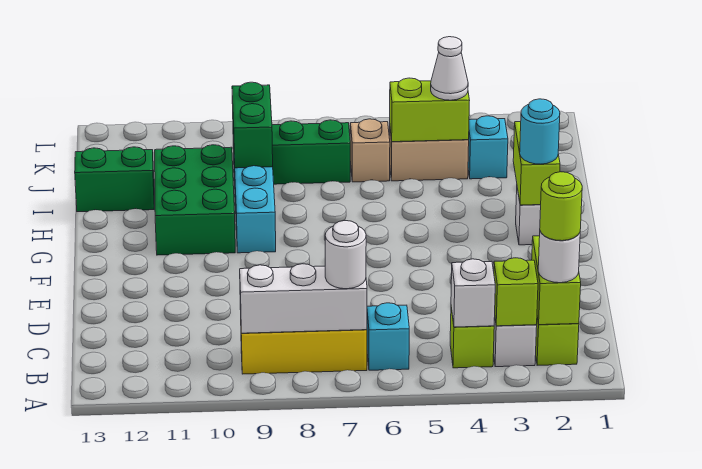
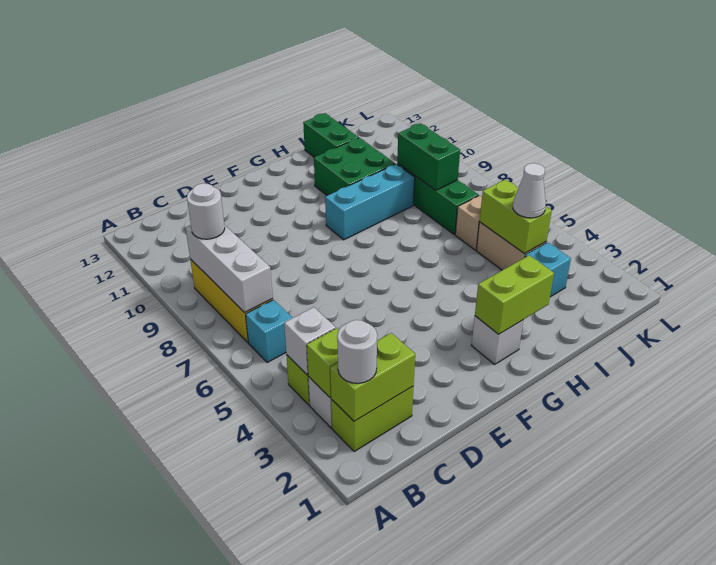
lime round brick B2 level 4 -> none
white round brick B7 level 3 -> white round brick B9 level 3
cyan round brick G2 level 3 -> none
green brick G10:I11 level 1 -> green brick H10:I11 level 1
green brick I9:J9 level 2 -> green brick J8:J9 level 2

